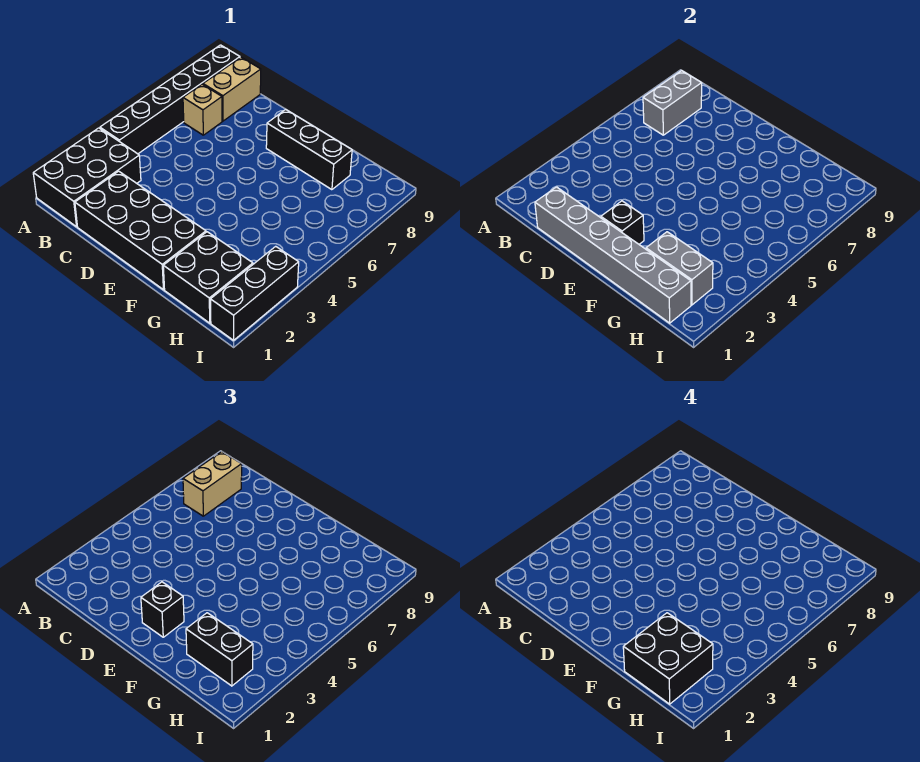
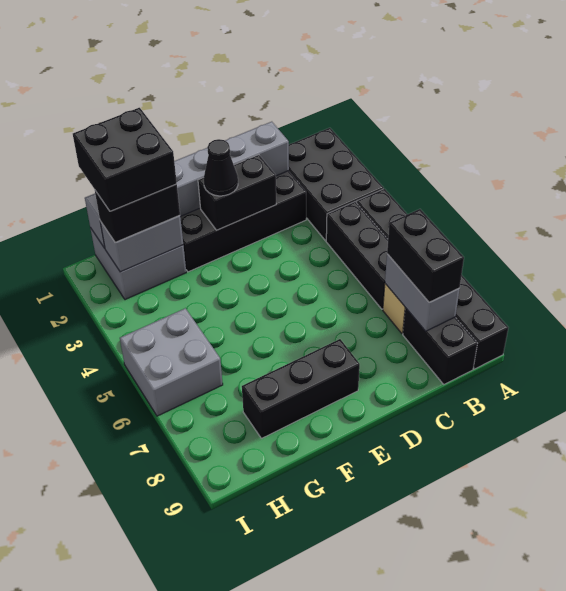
tan brick B7:B8 level 3 -> black brick B7:B8 level 3
tan brick B8:B9 level 1 -> black brick B8:B9 level 1
black brick E2 level 2 -> black brick D2:E2 level 2
black brick E2 level 3 -> black cone E2 level 3
black brick G1:H2 level 1 -> grey brick G1:H2 level 1
none -> grey brick H5:I6 level 1
black brick I1:I3 level 1 -> black brick B4:B6 level 1

